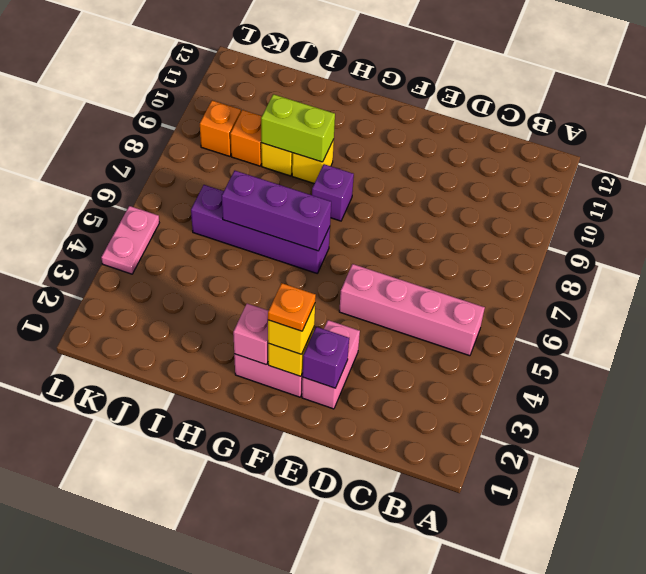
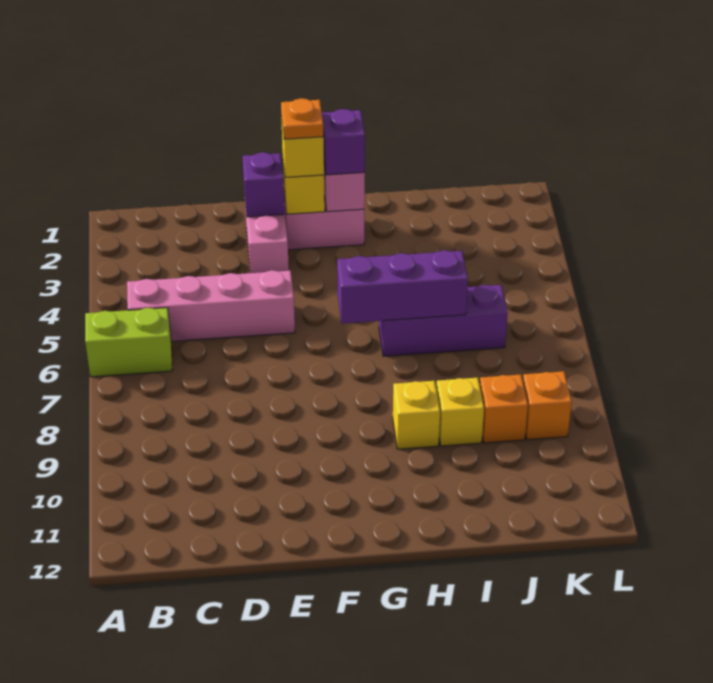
purple brick G6:J6 level 1 -> purple brick H6:J6 level 1
purple brick G8 level 1 -> purple brick G2 level 3
lime brick H9:I9 level 2 -> lime brick A6:B6 level 1
pink plate L4:L5 level 1 -> none

